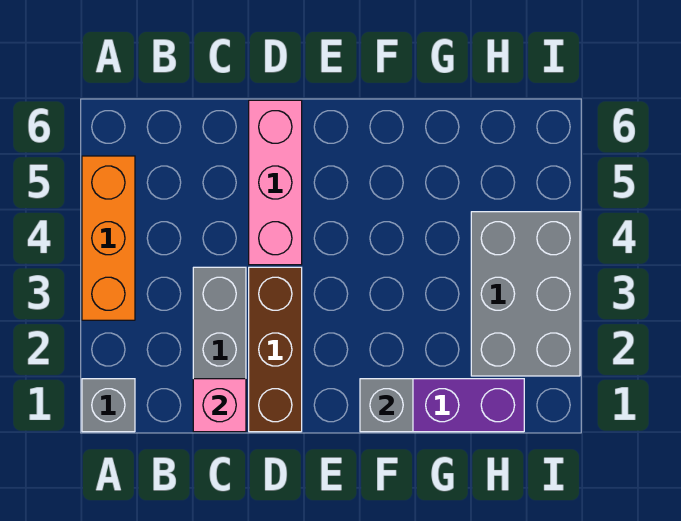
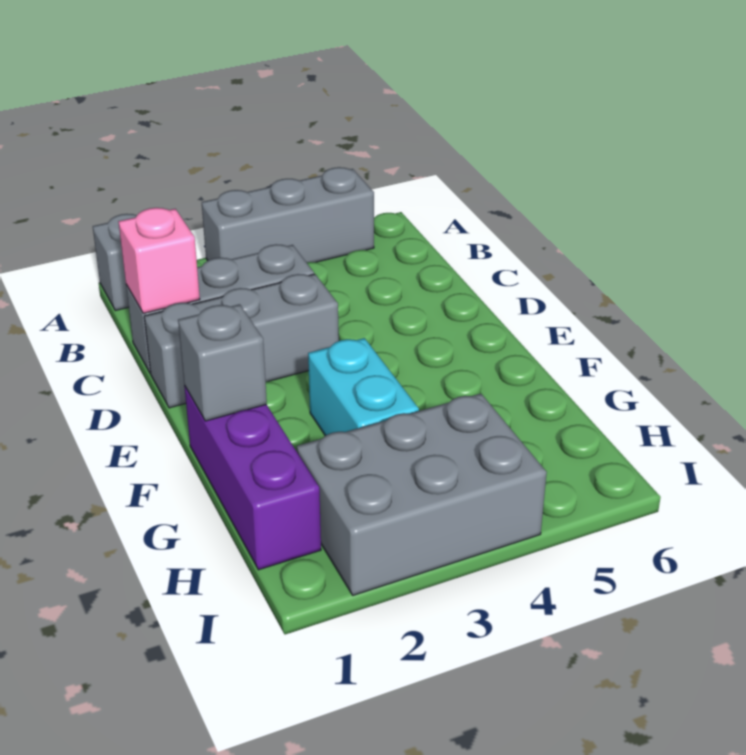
orange brick A3:A5 level 1 -> grey brick A3:A5 level 1
brown brick D1:D3 level 1 -> grey brick D1:D3 level 1
pink brick D4:D6 level 1 -> none
none -> cyan brick F3:G3 level 1

